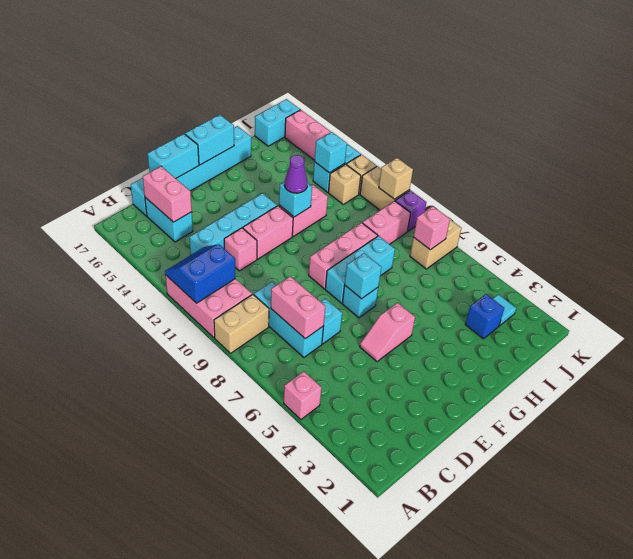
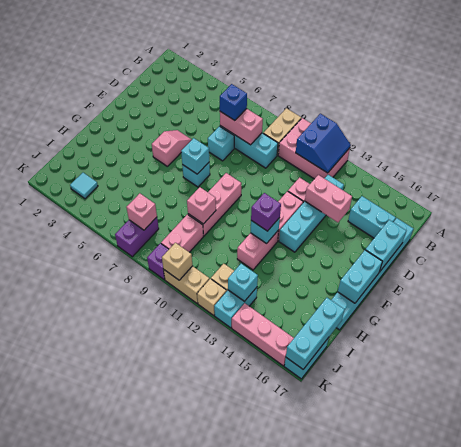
pink brick A5 level 1 -> pink brick H9 level 2
pink brick C15:C16 level 2 -> pink brick D13:D14 level 2
cyan brick F8:H8 level 1 -> cyan brick I17:K17 level 2
purple cone G12 level 3 -> purple brick G12 level 3
blue brick I3 level 1 -> blue brick C7 level 3
tan brick J7:K7 level 1 -> purple brick J7:K7 level 1

